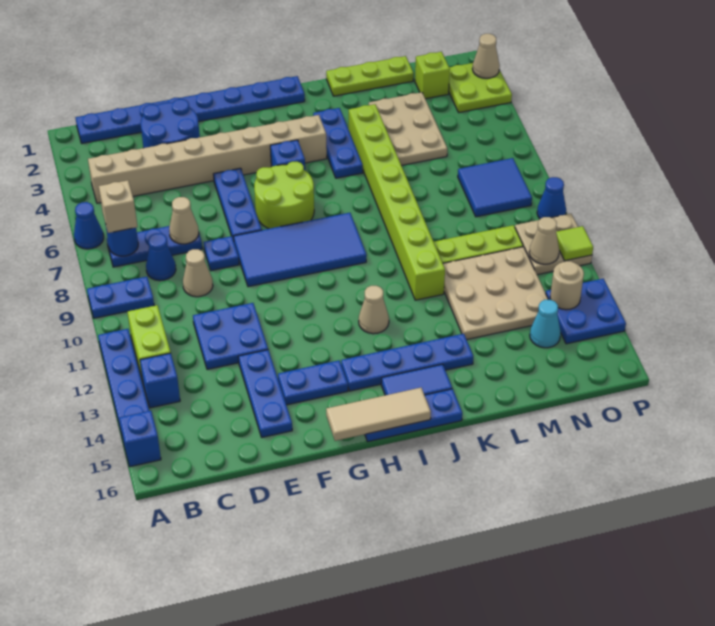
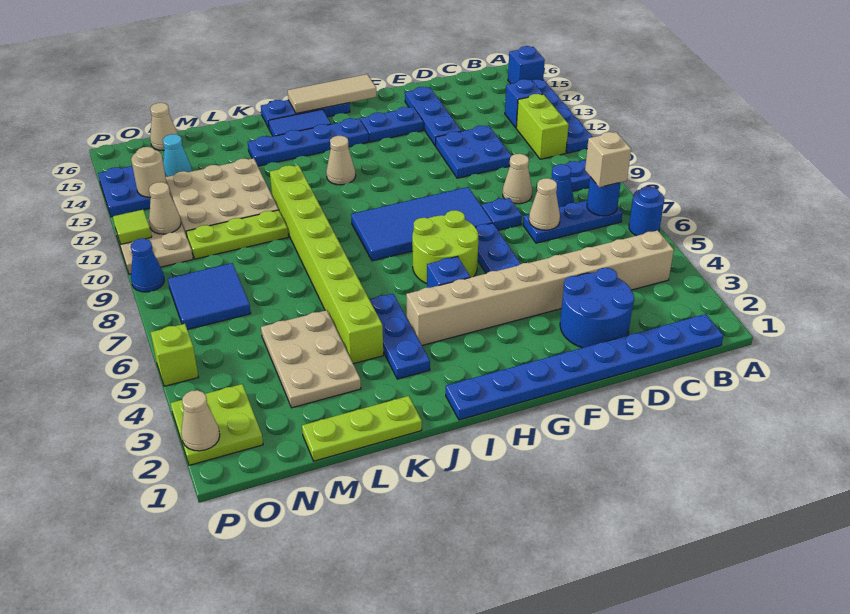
blue cone A6 level 1 -> blue round brick A6 level 1
lime brick N2 level 1 -> lime brick P5 level 1
none -> tan cone N16 level 1

